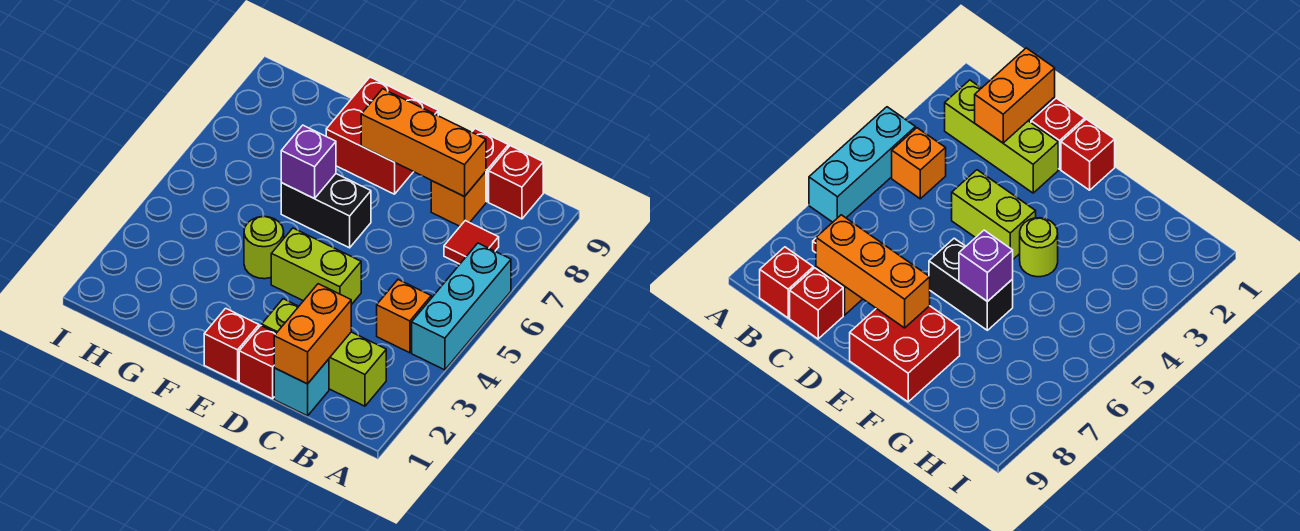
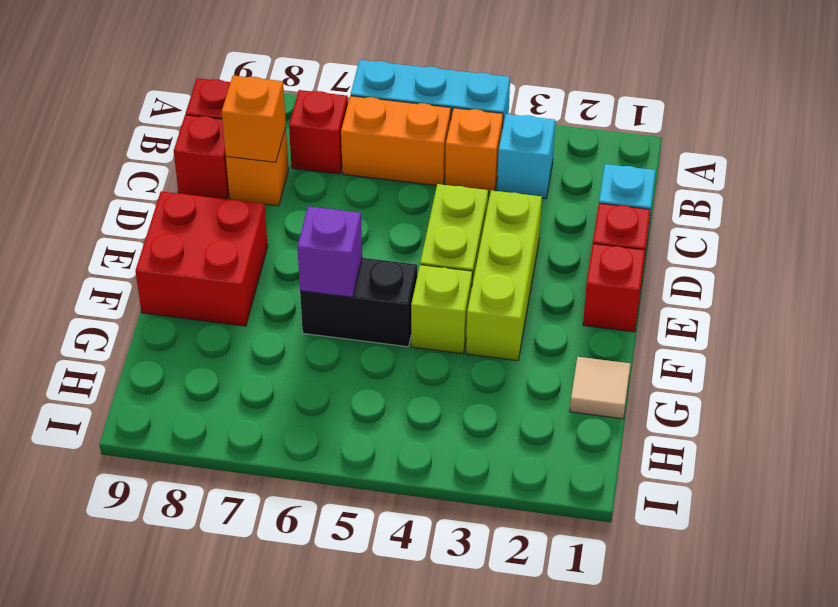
lime brick B2:D2 level 1 -> lime brick D3:F3 level 1
none -> cyan brick B3 level 1
red tile B7 level 1 -> red brick B7 level 1
orange brick C1:C2 level 2 -> orange brick B5:B6 level 1
orange brick C8:E8 level 2 -> orange brick C8 level 2
black brick E6:F6 level 1 -> black brick F5:F6 level 1
lime round brick F4 level 1 -> lime brick F4 level 1
none -> tan tile G1 level 1

